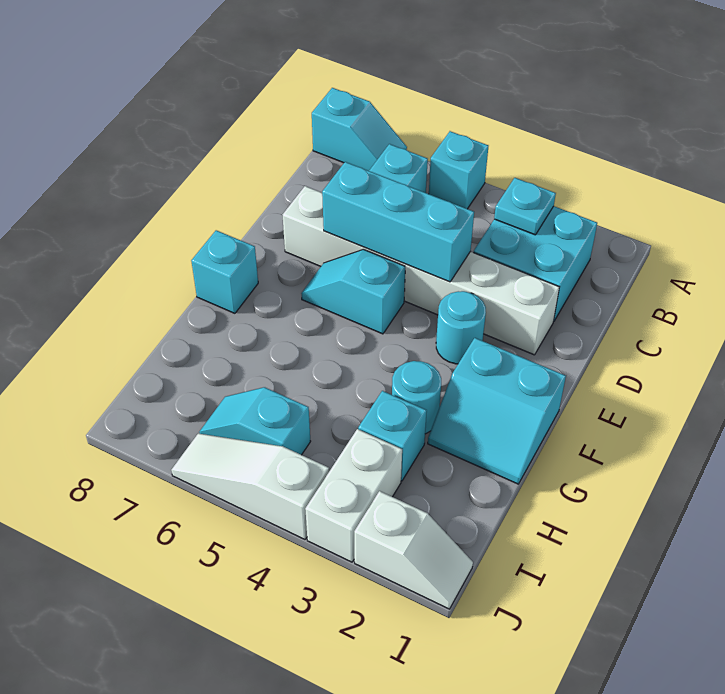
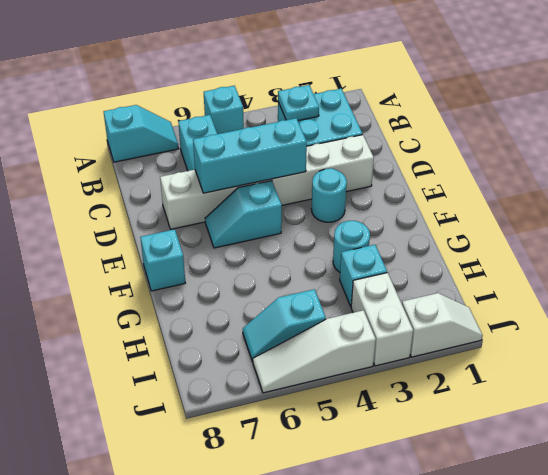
cyan slope F1:G2 level 1 top F -> none

